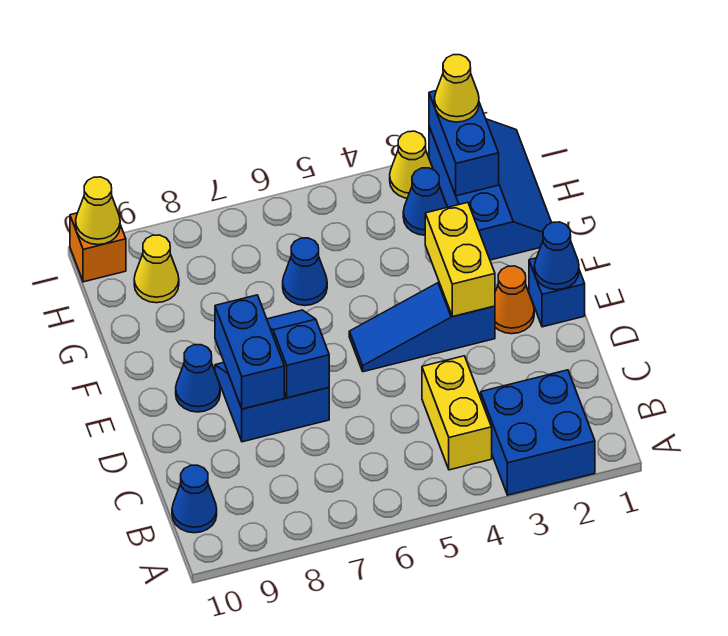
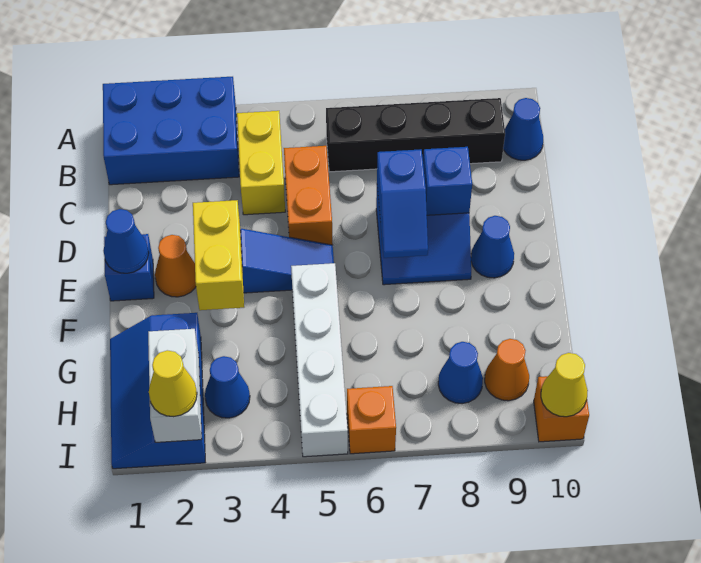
blue brick A2:B3 level 1 -> blue brick A1:B3 level 1
none -> black brick B6:B9 level 1
none -> orange brick C5:D5 level 1
blue brick D8:E8 level 2 -> blue brick D8 level 2
none -> white brick F5:I5 level 1
blue cone G6 level 1 -> blue cone H8 level 1
blue brick H2:I2 level 2 -> white brick H2:I2 level 2
yellow cone H9 level 1 -> orange cone H9 level 1
yellow cone I3 level 1 -> none
none -> orange brick I6 level 1

